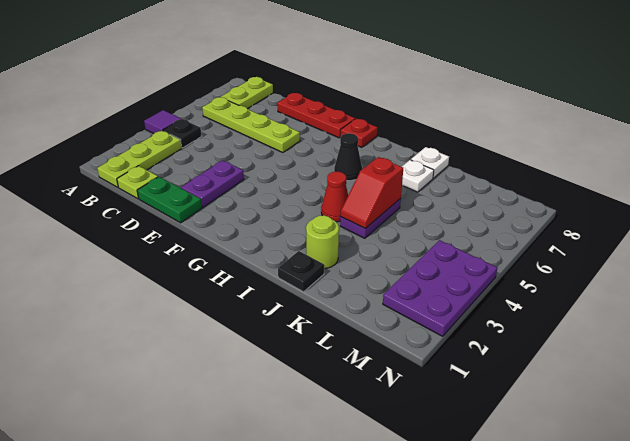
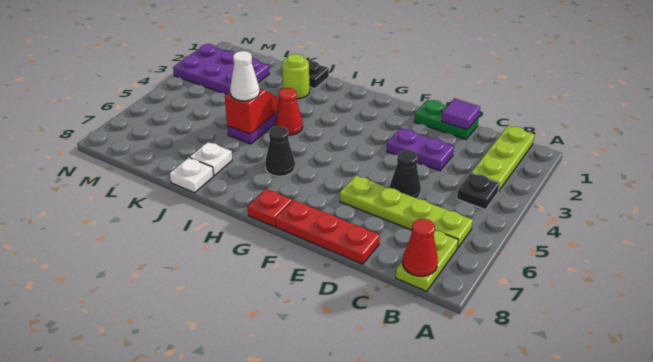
purple tile A4 level 1 -> purple tile D1 level 2
none -> red cone B8 level 2
lime plate C1 level 1 -> none
none -> black cone D5 level 1
purple plate E2:E3 level 1 -> purple plate D3:E3 level 1
none -> white cone J5 level 3
purple plate M2:N4 level 1 -> purple plate L2:N3 level 1

